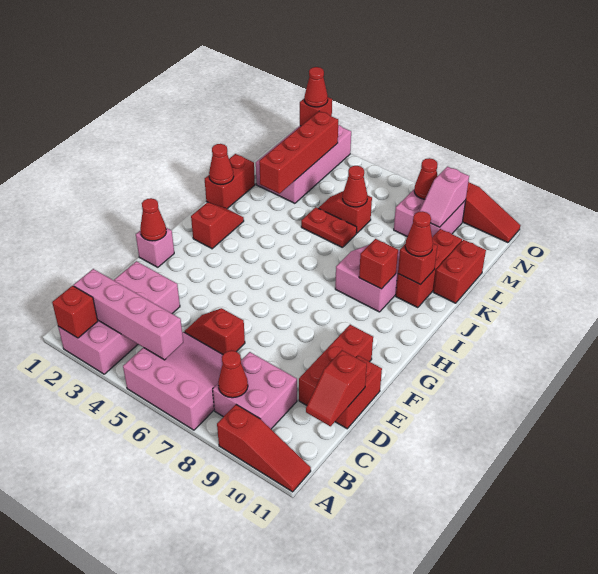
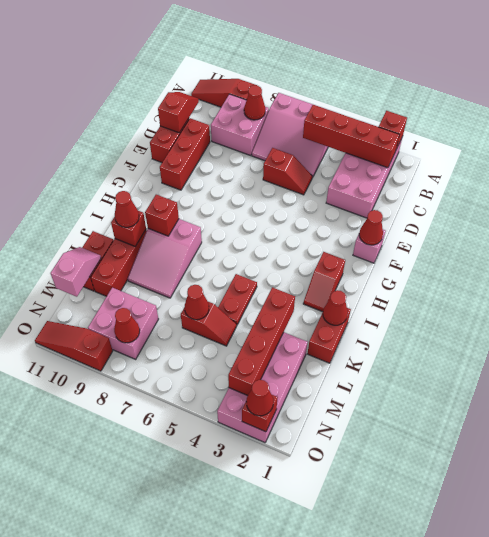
pink brick B2:B5 level 2 -> red brick B2:B5 level 2
red plate K5:K6 level 1 -> red plate J5:K5 level 1
pink slope M9:N9 level 2 top N -> pink slope L11:M11 level 2 top M

